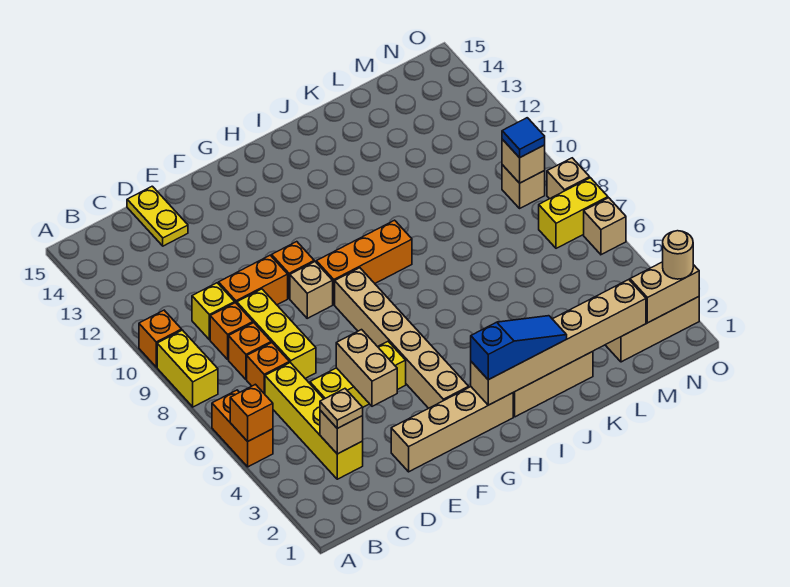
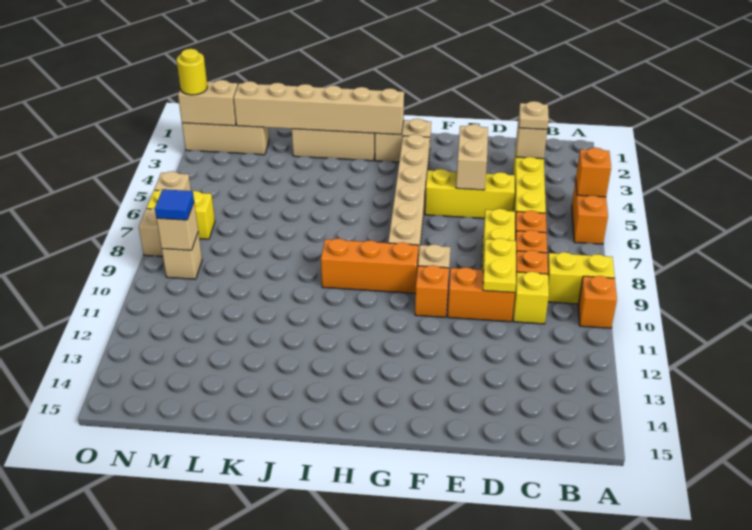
yellow brick A8:A9 level 1 -> yellow brick A9:B9 level 1
yellow plate D14:D15 level 1 -> yellow plate D9:D10 level 2
tan brick E2:H2 level 1 -> tan brick G2:H2 level 1
blue slope H2:J2 level 3 top H -> none
tan round brick O2 level 3 -> yellow round brick O2 level 3

